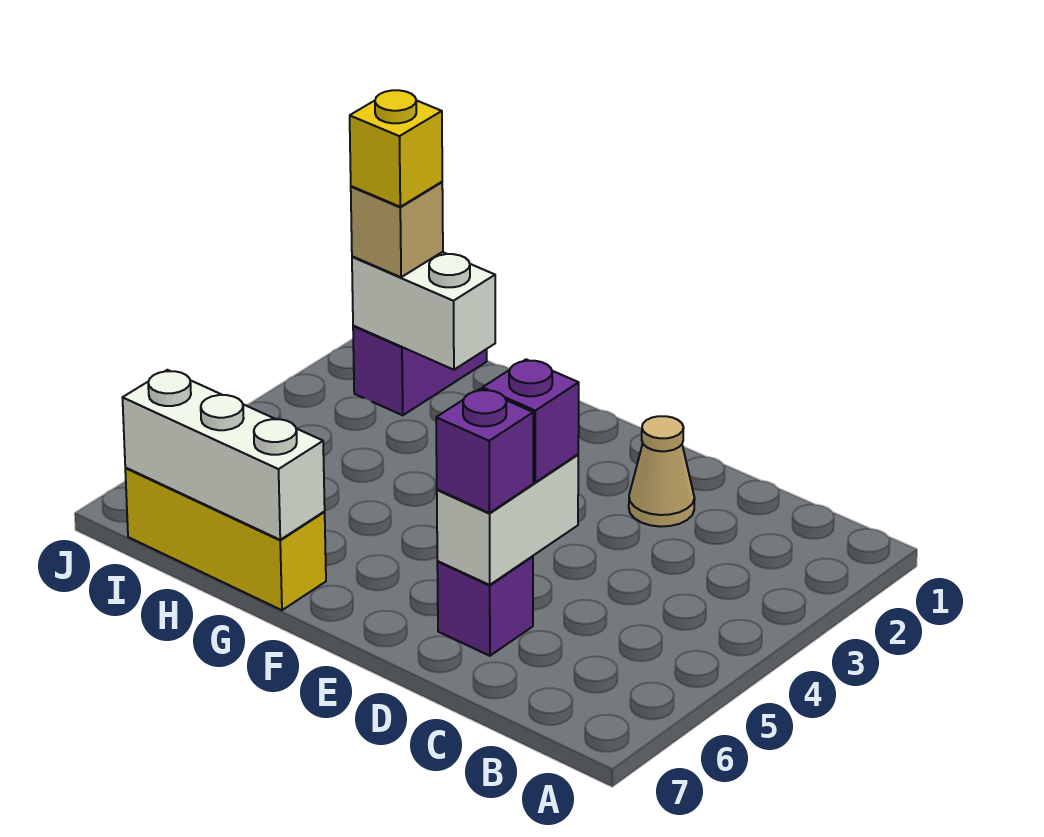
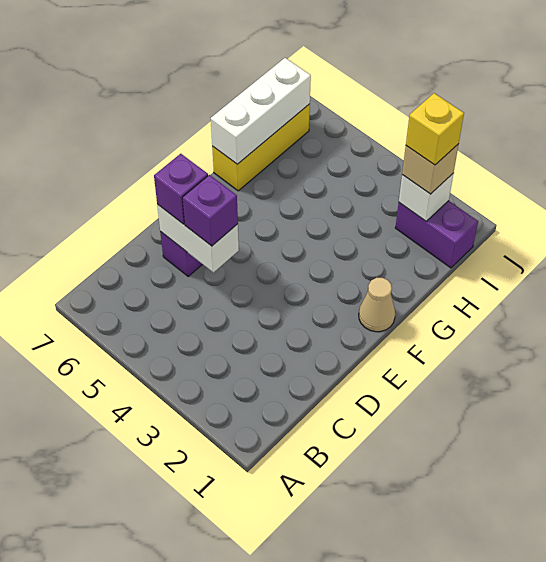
tan cone D2 level 1 -> tan cone F1 level 1
white brick H2:I2 level 2 -> white brick I2 level 2

